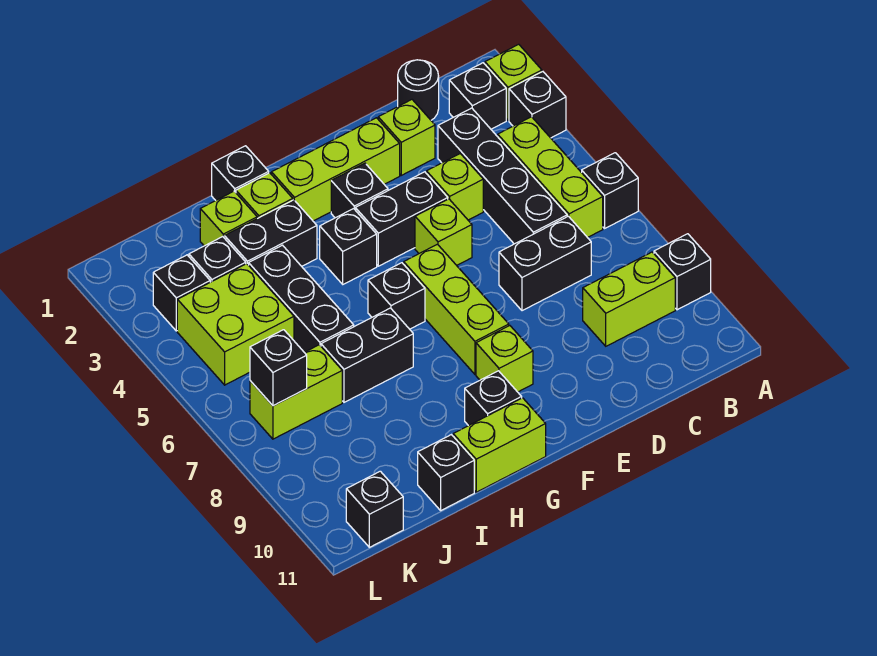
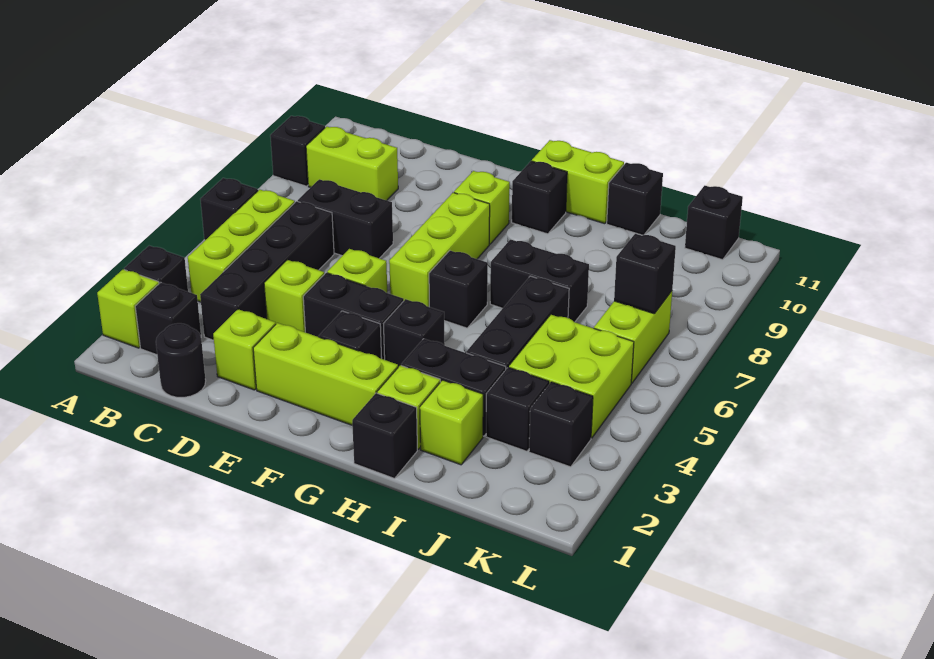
lime brick J7:K7 level 1 -> lime brick K6:K7 level 1

